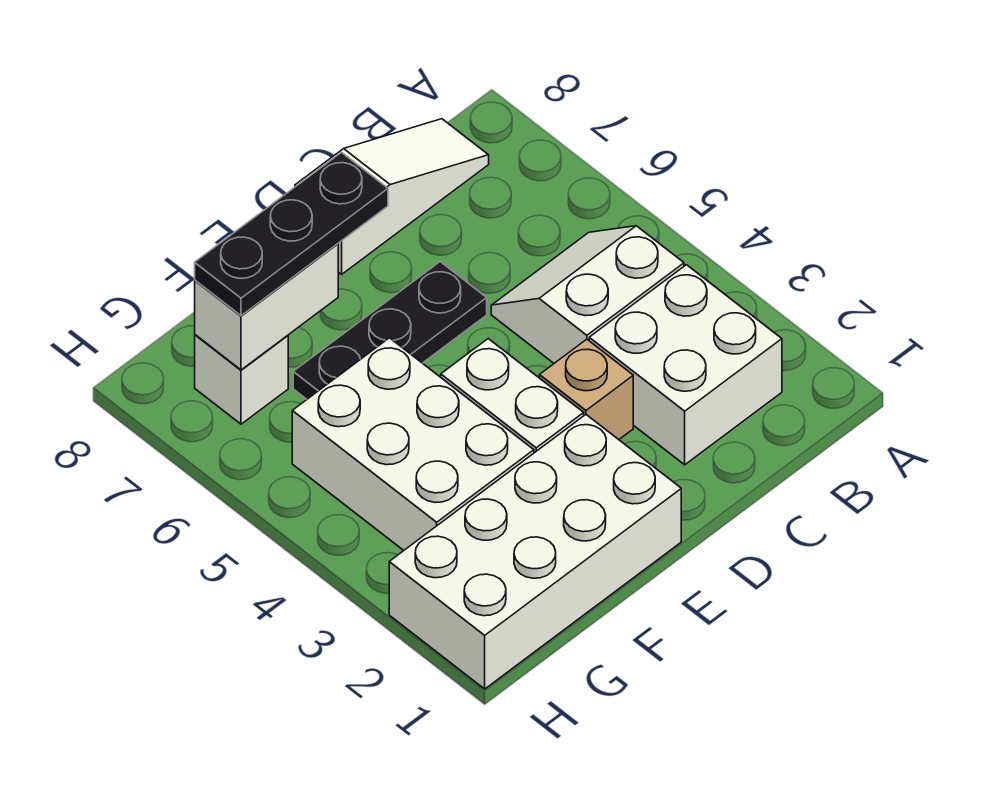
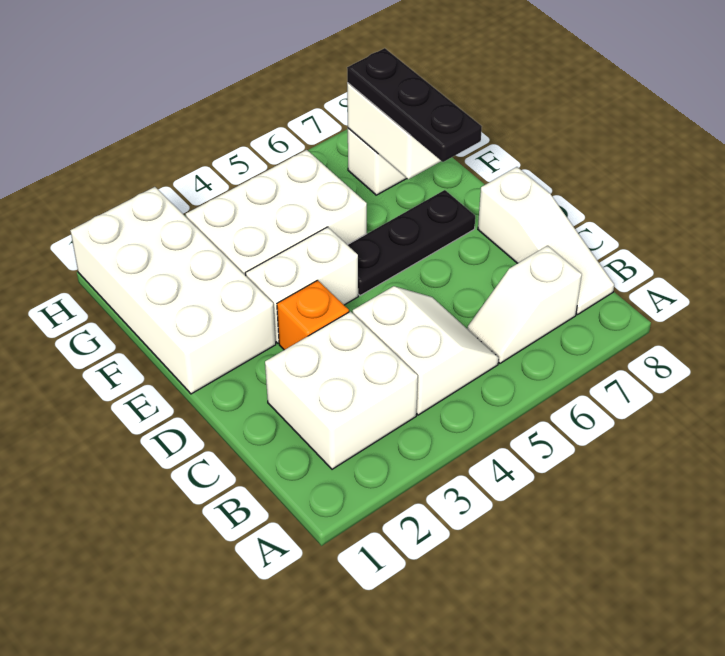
none -> white slope B6:B7 level 1 top 7
tan brick D3 level 1 -> orange brick D3 level 1
black plate D6:F6 level 1 -> black plate E5:E7 level 1

